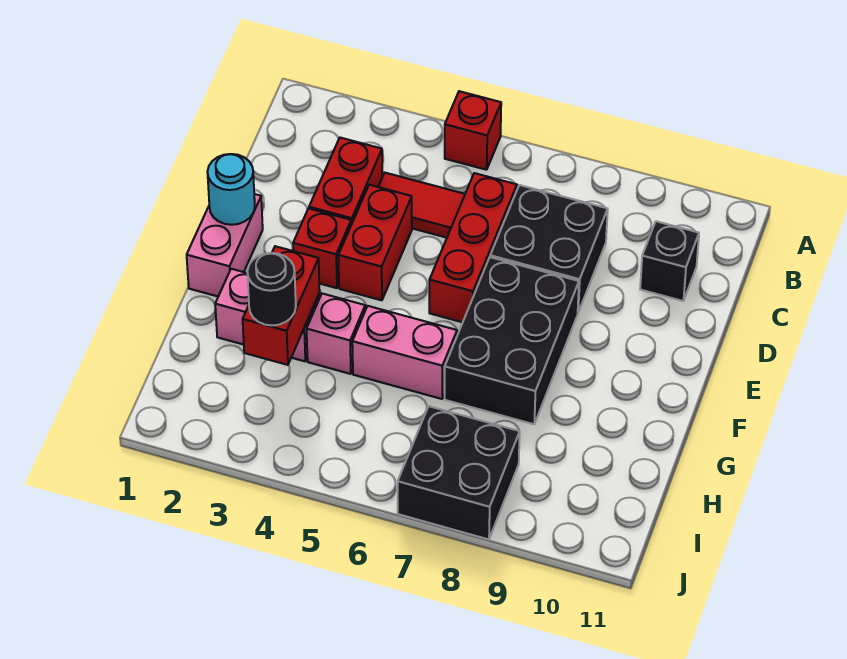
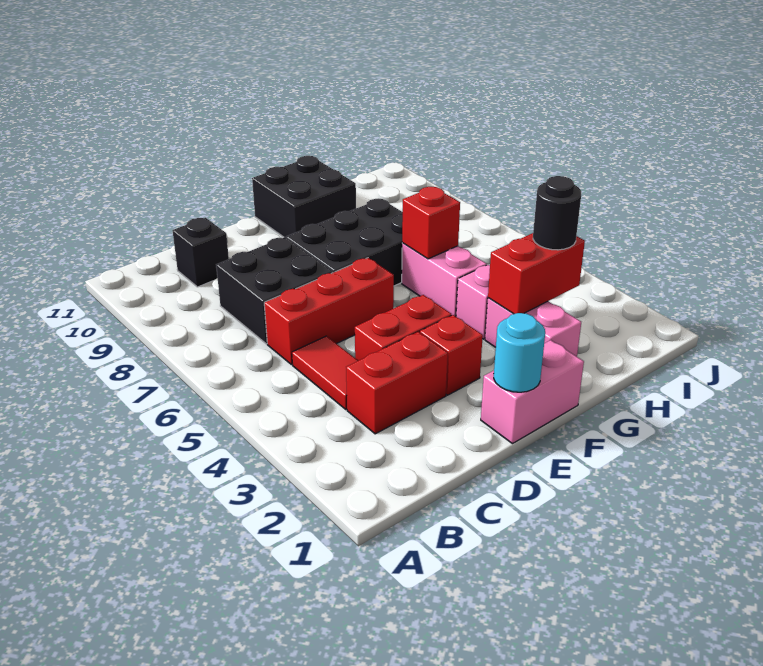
red brick A5 level 1 -> red brick G6 level 2
black brick I7:J8 level 1 -> black brick F10:G11 level 1

